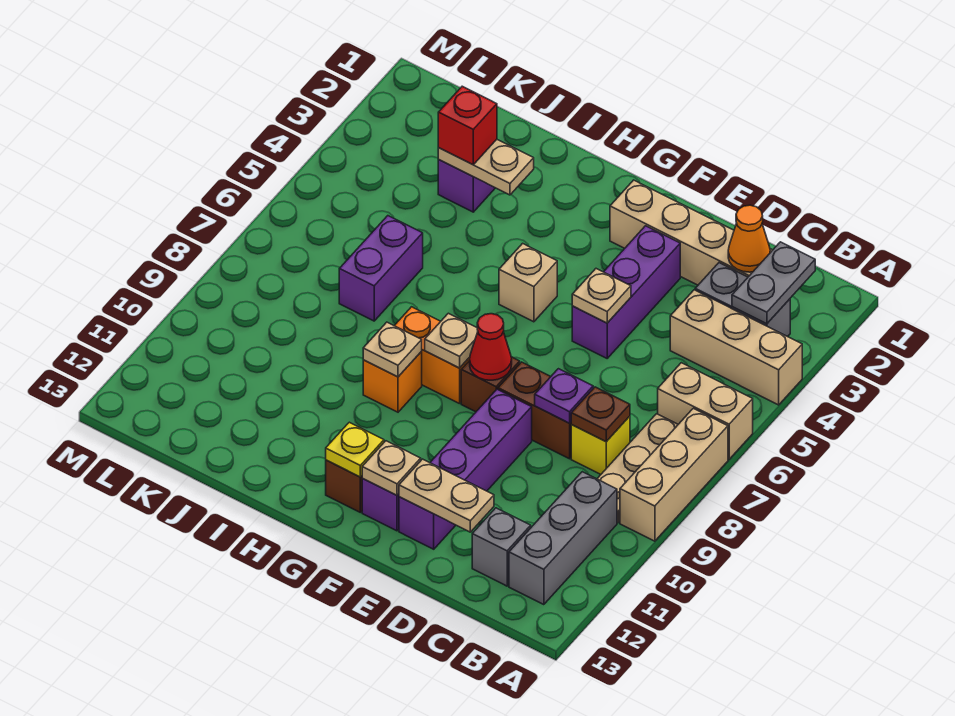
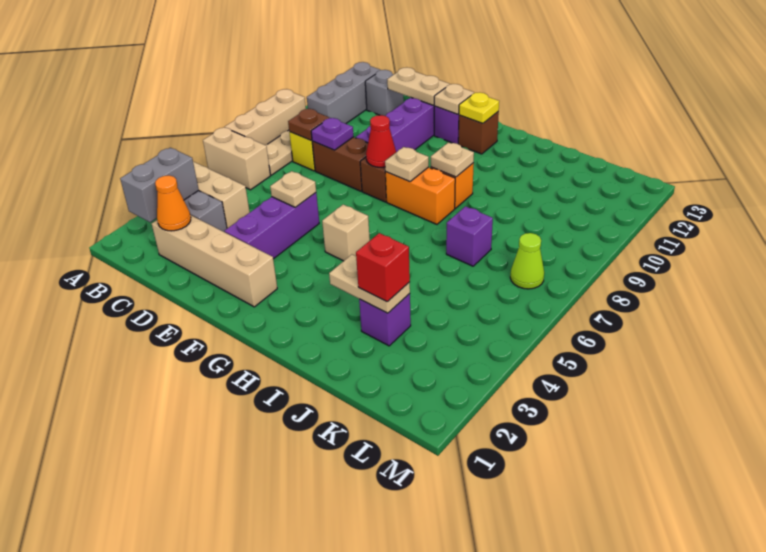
grey plate B2:B3 level 2 -> grey brick B2:B3 level 2
purple brick J6:J7 level 1 -> purple brick J7 level 1
none -> lime cone L7 level 1

